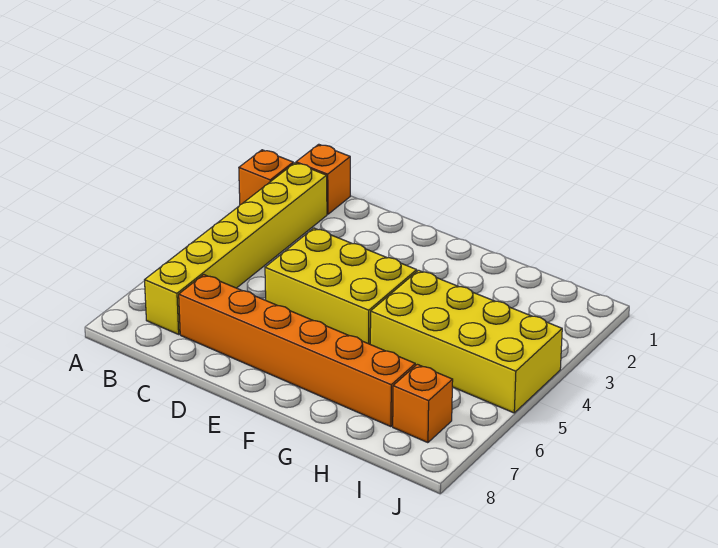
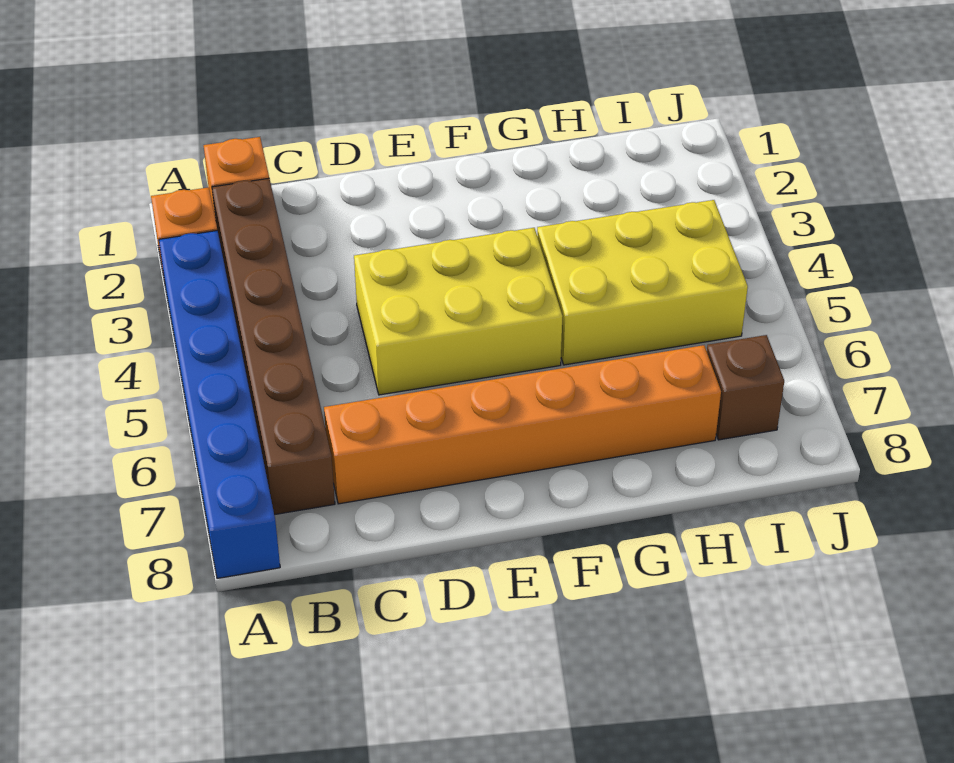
none -> blue brick A3:A8 level 1
yellow brick B2:B7 level 1 -> brown brick B2:B7 level 1
yellow brick G4:J5 level 1 -> yellow brick G4:I5 level 1
orange brick I7 level 1 -> brown brick I7 level 1

